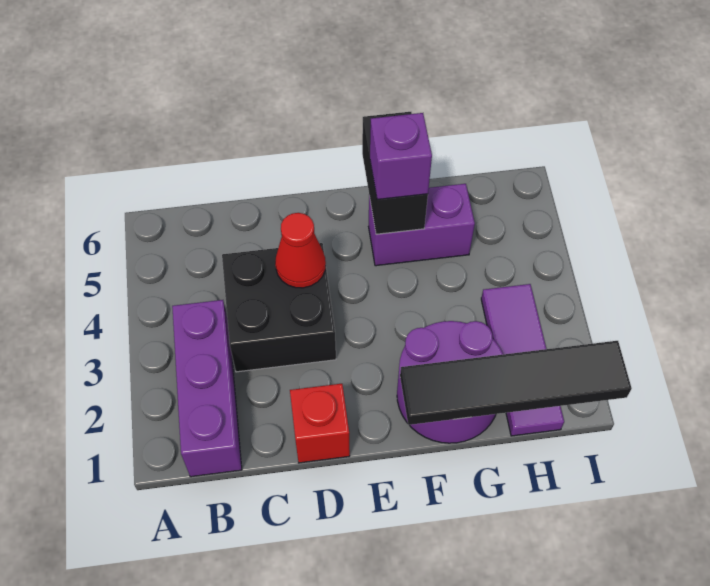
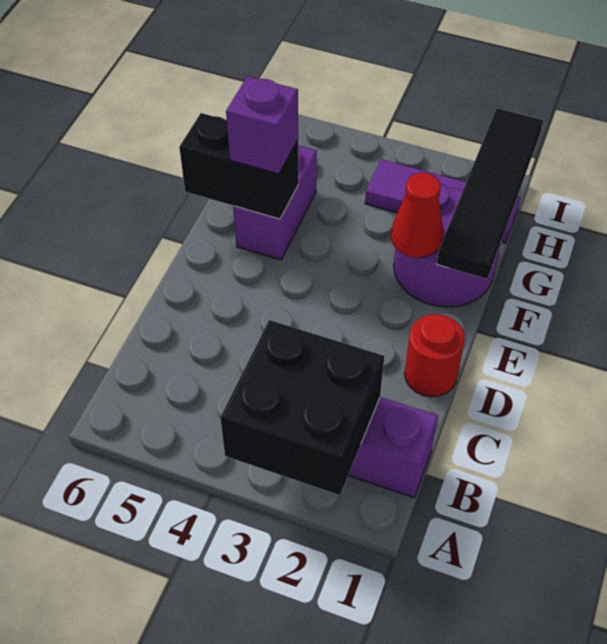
black brick C3:D4 level 1 -> black brick A2:B3 level 2
red brick D1 level 1 -> red round brick D1 level 1
red cone D4 level 2 -> red cone F2 level 2

